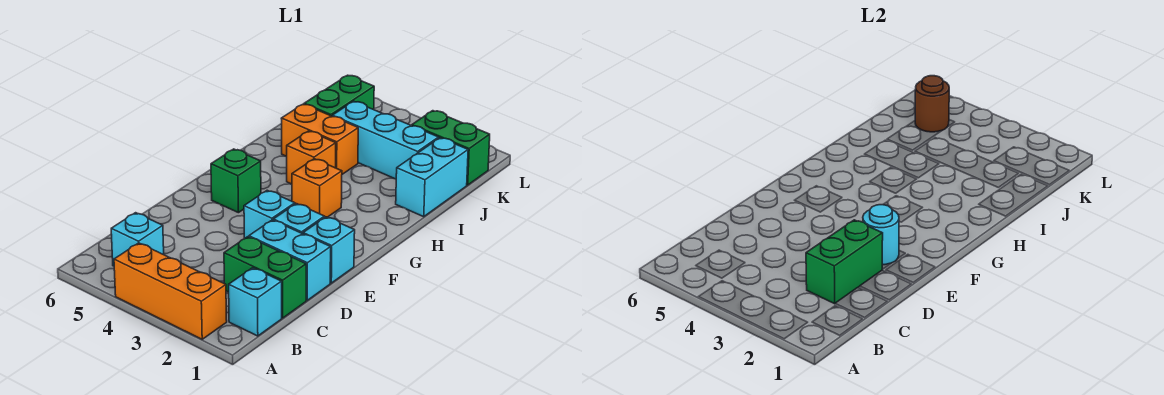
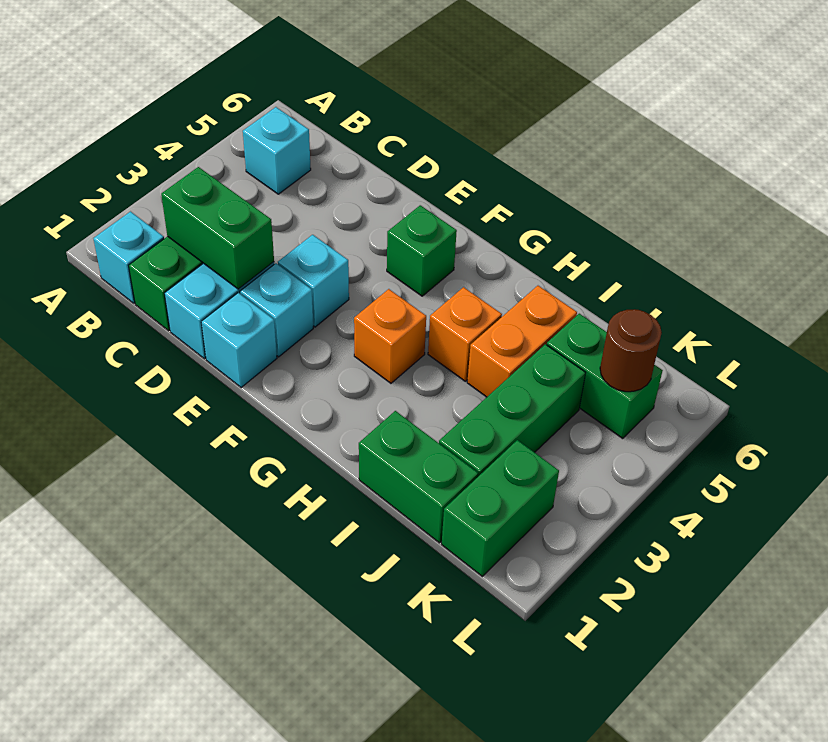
orange brick A2:A4 level 1 -> none
cyan round brick E2 level 2 -> none
cyan brick I1:J1 level 1 -> green brick I1:J1 level 1
cyan brick J2:J4 level 1 -> green brick J2:J4 level 1

